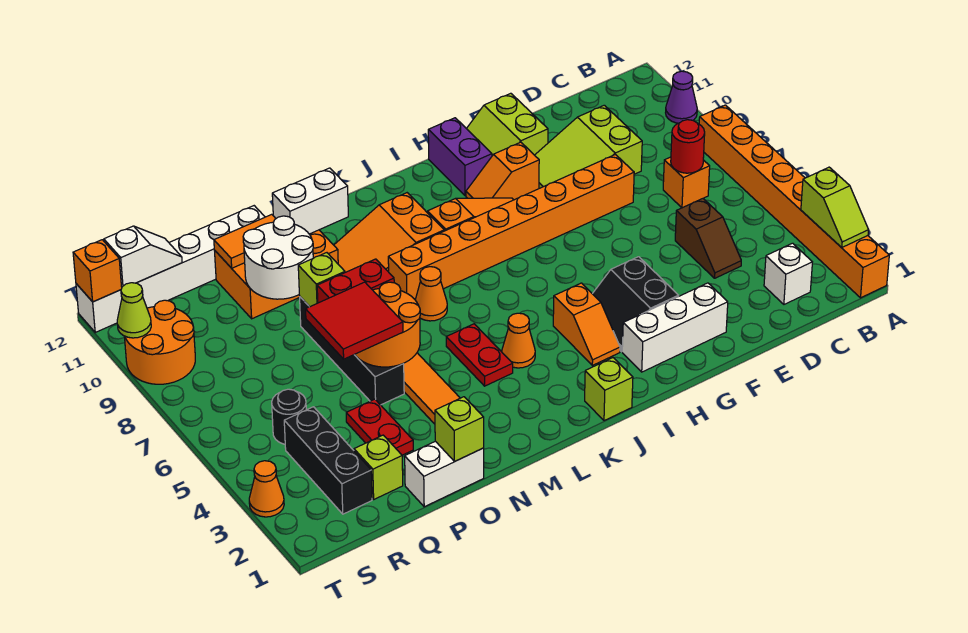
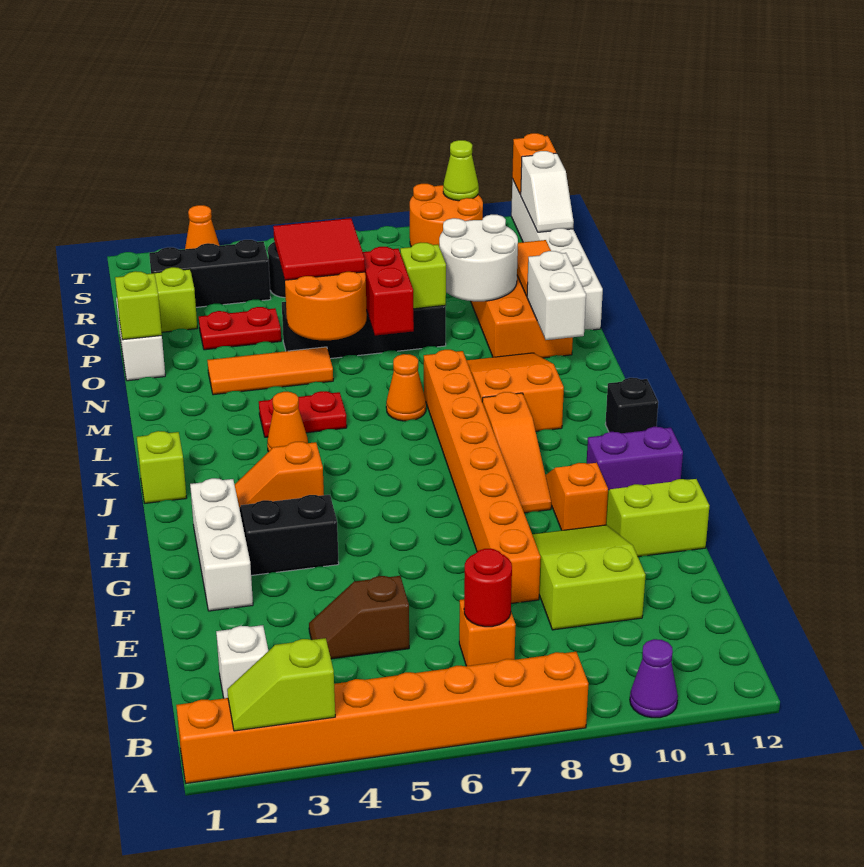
none -> black brick J12 level 1

